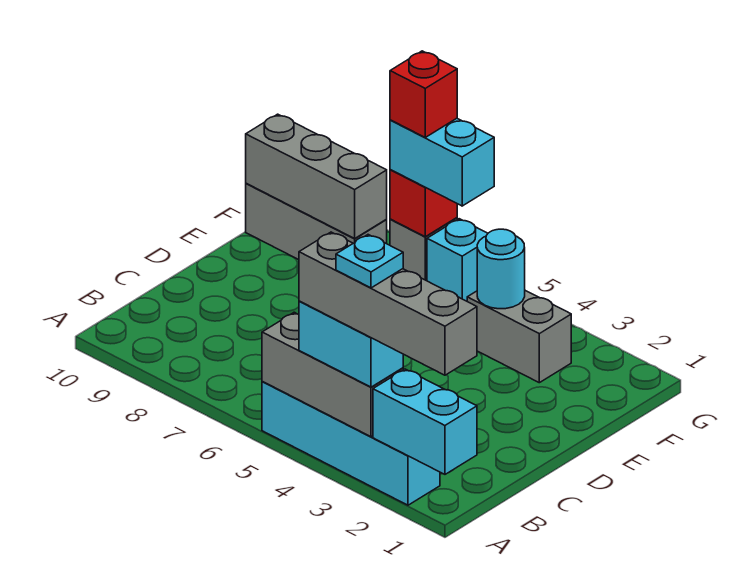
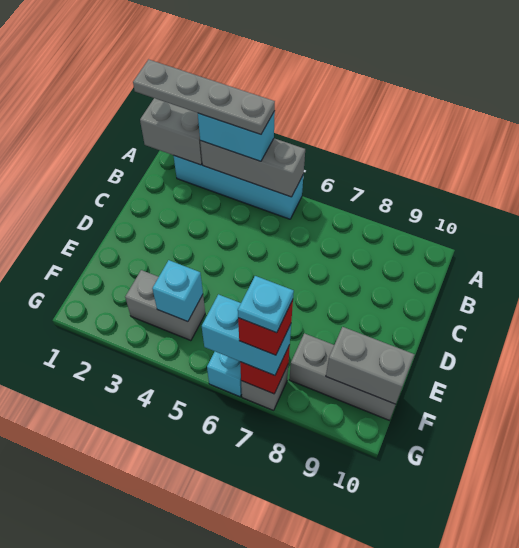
cyan brick A1:A2 level 2 -> grey brick A1:A2 level 2
grey brick A1:A4 level 4 -> grey plate A1:A4 level 4
cyan plate A3 level 5 -> cyan plate G7 level 5
cyan round brick F4 level 2 -> cyan brick F4 level 2
grey brick F8:F10 level 2 -> grey brick F9:F10 level 2

